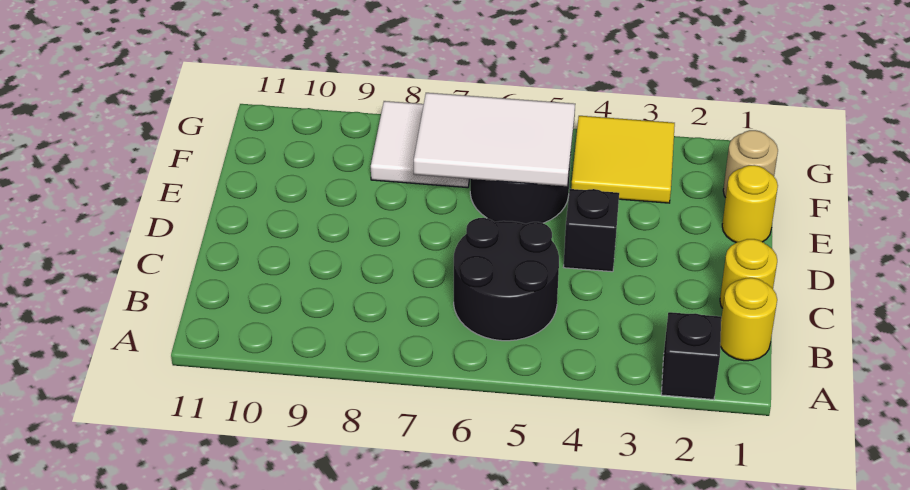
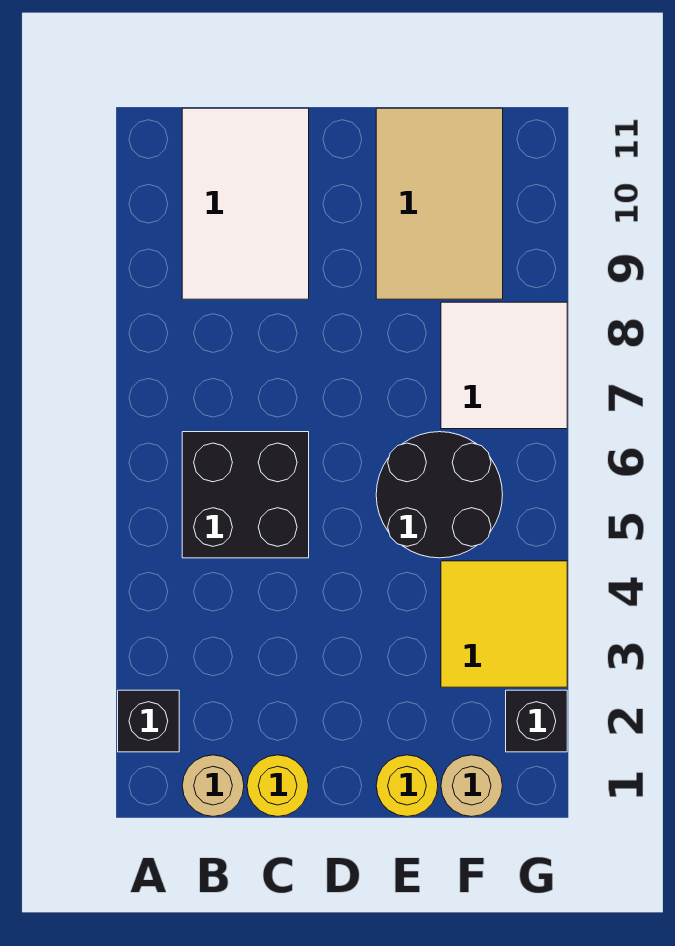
yellow round brick B1 level 1 -> tan round brick B1 level 1
black round brick B5:C6 level 1 -> black brick B5:C6 level 1
black brick D4 level 1 -> black brick G2 level 1
white tile E5:F7 level 2 -> white tile B9:C11 level 1
none -> tan tile E9:F11 level 1

